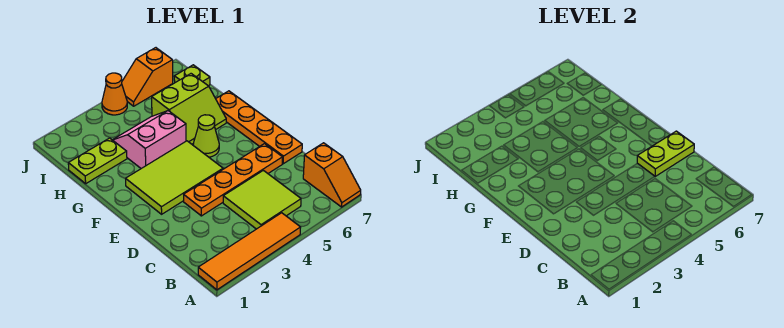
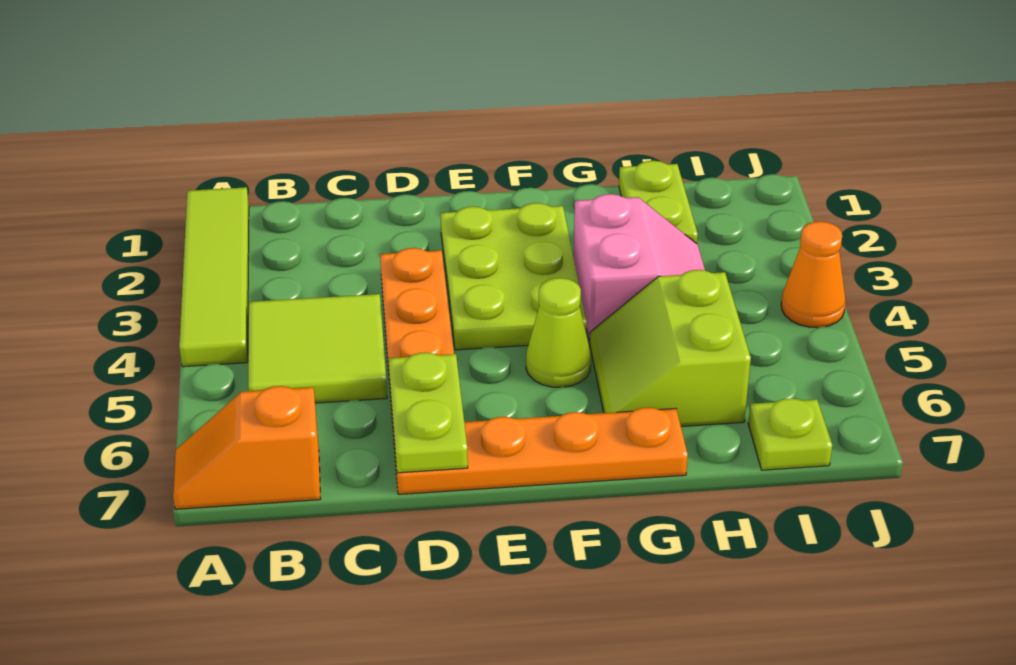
orange tile A1:A4 level 1 -> lime tile A1:A4 level 1
lime tile E2:F4 level 1 -> lime plate E2:F4 level 1
orange slope J5:J6 level 1 top 6 -> none

